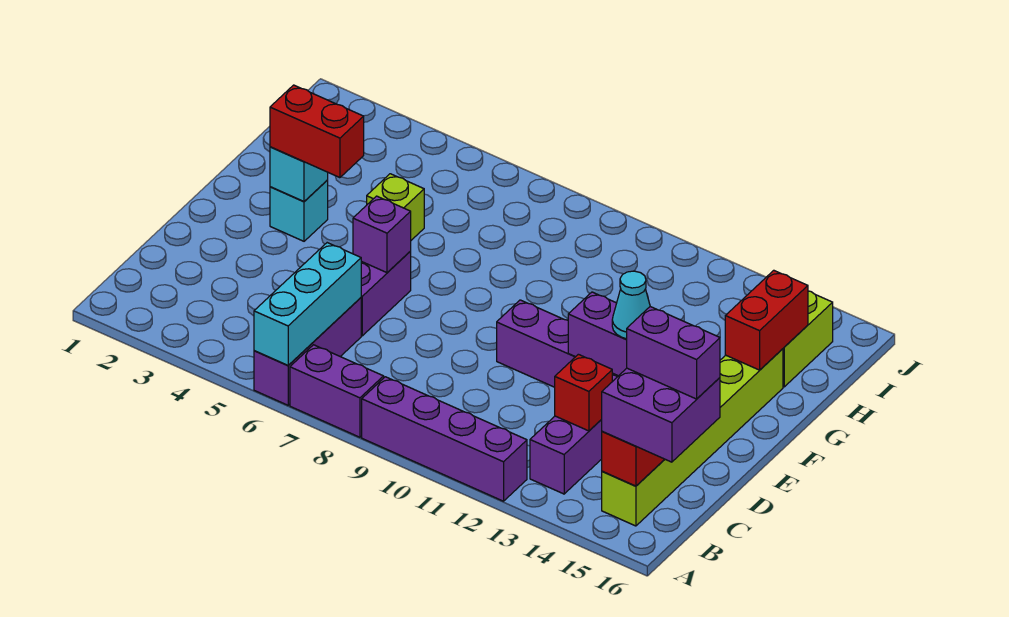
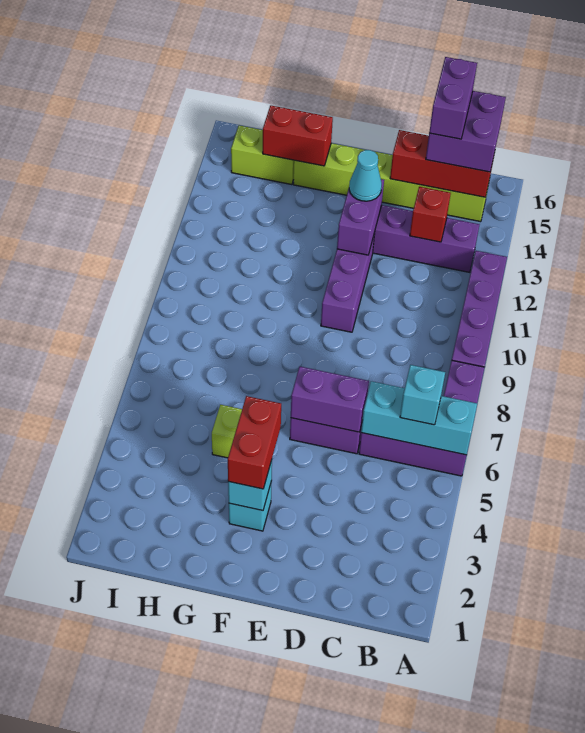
none -> cyan brick B6 level 3
purple brick E6 level 2 -> purple brick D6:E6 level 2

